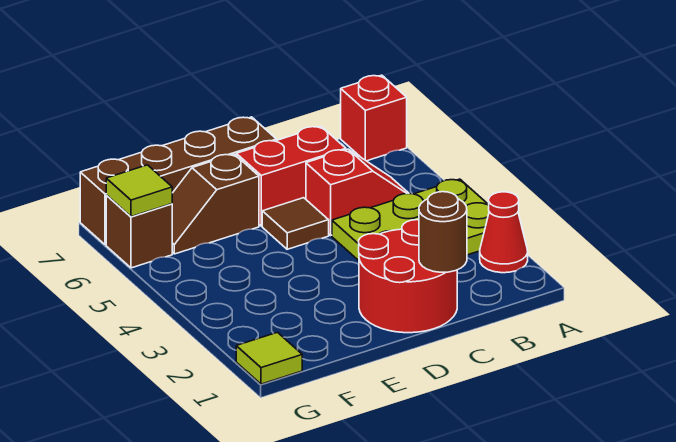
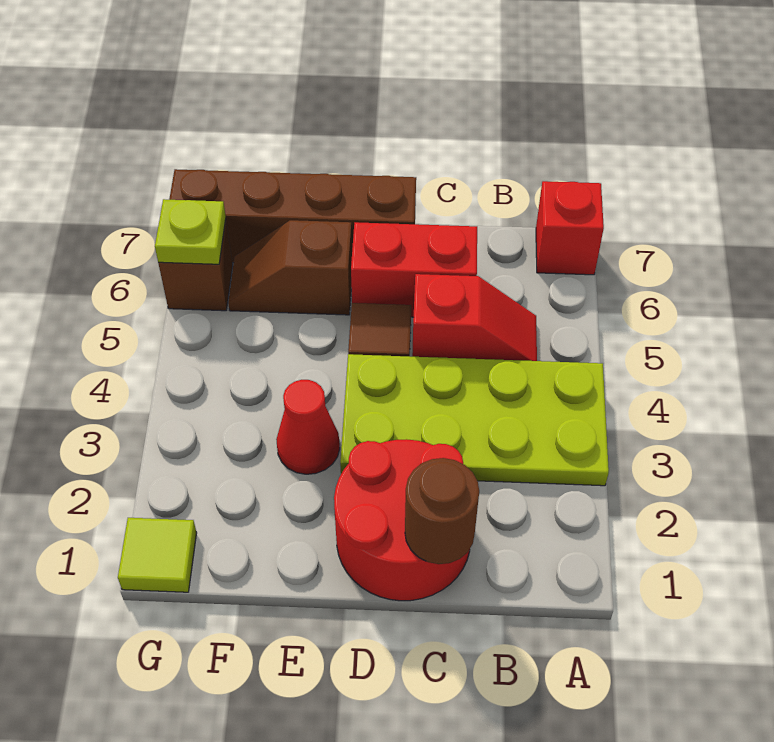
red cone A2 level 1 -> red cone E3 level 1
lime plate A3:C4 level 1 -> lime plate A3:D4 level 1
lime tile G6 level 2 -> lime plate G6 level 2

